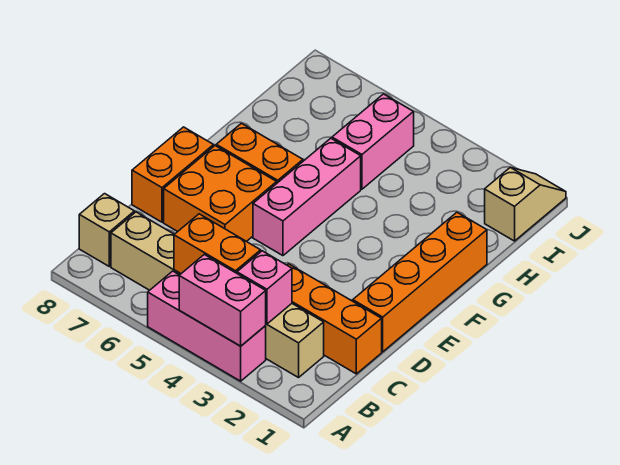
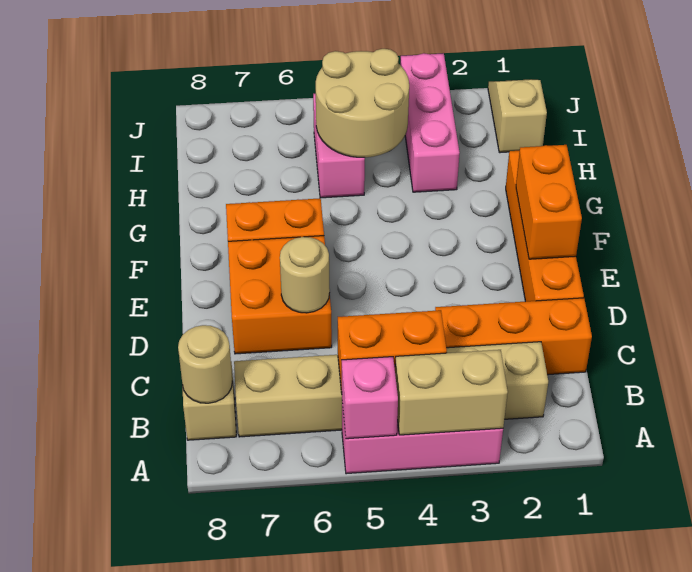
pink brick A3:A4 level 2 -> tan brick A3:A4 level 2
pink brick B3 level 2 -> pink brick A5 level 2
none -> tan round brick B8 level 2
none -> tan round brick D6 level 2
orange brick D8:E8 level 1 -> orange brick E1:F1 level 2
pink brick E5:G5 level 1 -> pink brick H3:J3 level 1
none -> tan round brick H4:I5 level 2

